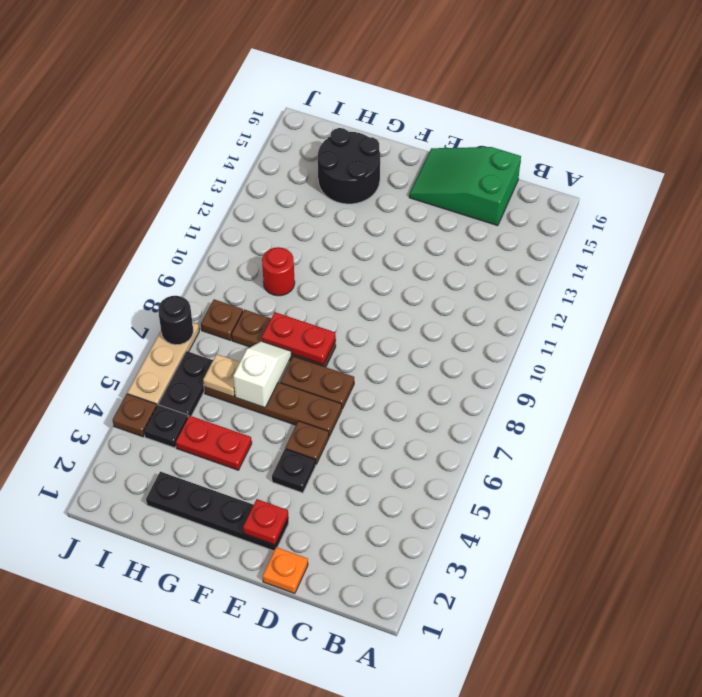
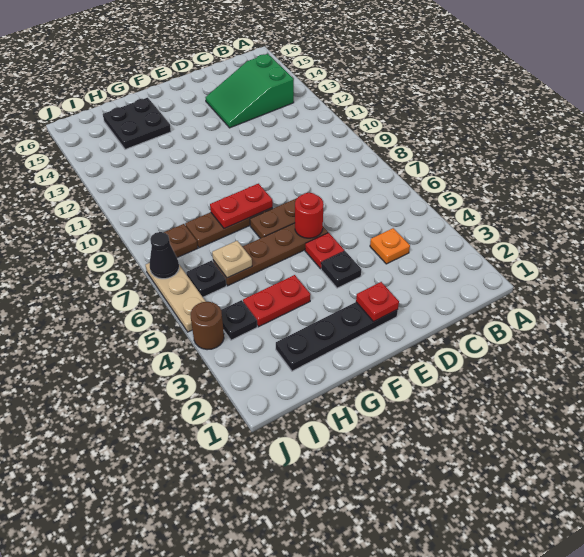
green slope C15:E16 level 1 top C -> green slope B13:D14 level 1 top B
orange plate D1 level 1 -> orange plate C4 level 1
brown plate E5 level 1 -> red plate E5 level 1
white slope G6:G7 level 2 top 6 -> none
black round brick G14:H15 level 1 -> black plate G14:H15 level 1
red round brick H10 level 1 -> red round brick E6 level 2
black plate I5:I6 level 1 -> black plate I6 level 1
brown plate J4 level 1 -> brown round brick J4 level 1
black round brick J7 level 2 -> black cone J7 level 2

